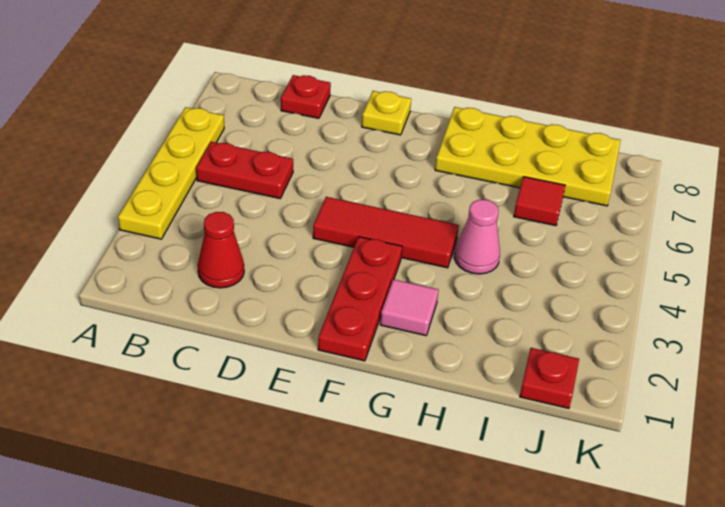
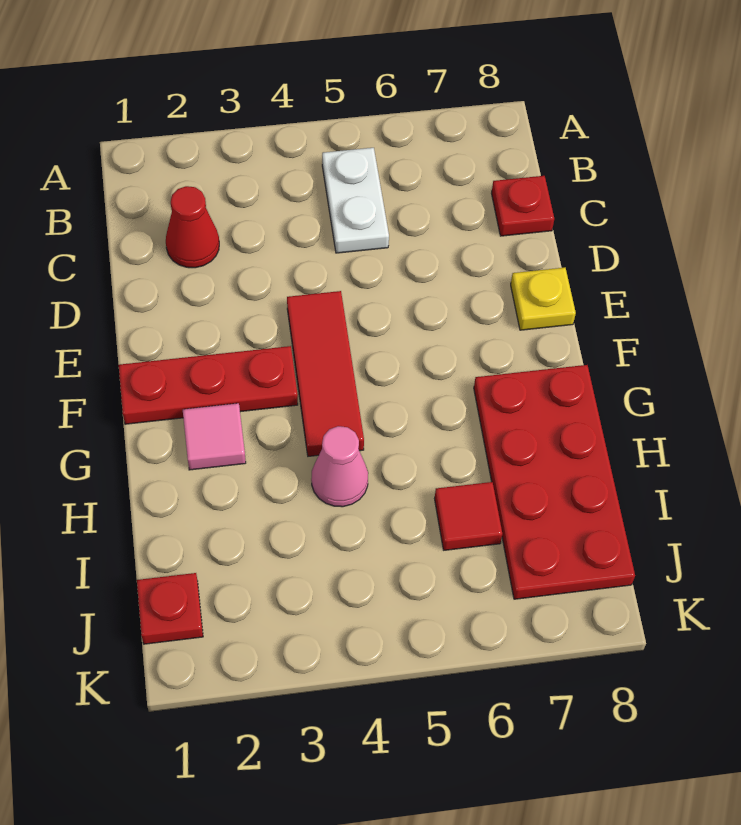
yellow plate A3:A6 level 1 -> none
red plate B5:C5 level 1 -> white plate B5:C5 level 1
yellow plate G7:J8 level 1 -> red plate G7:J8 level 1

